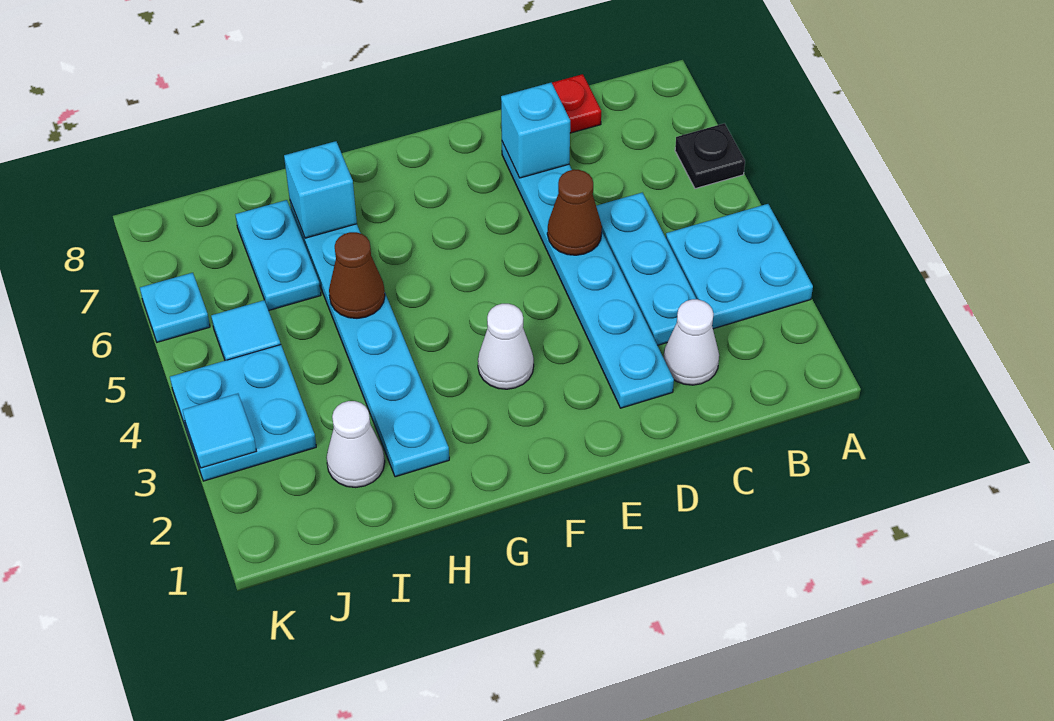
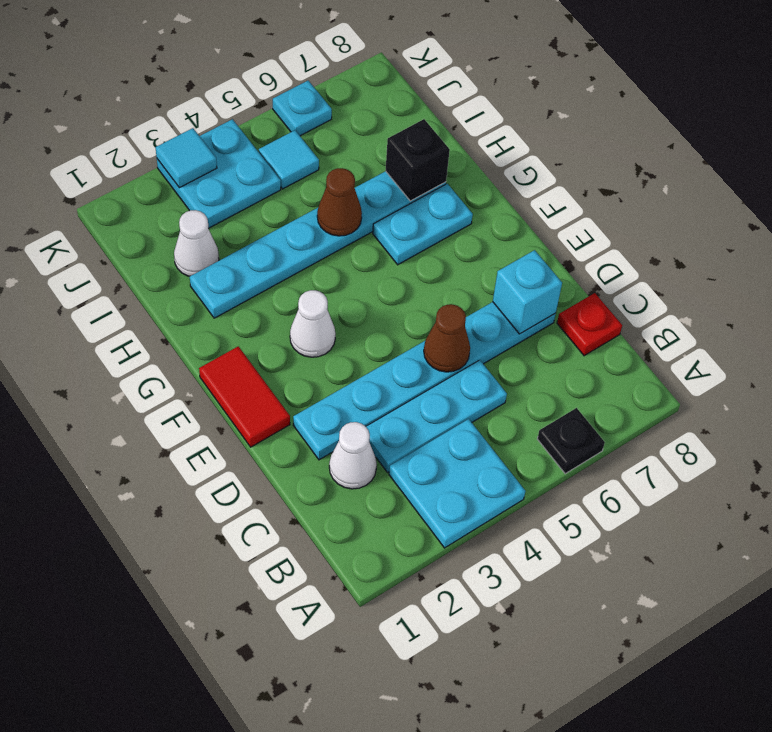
none -> red tile E1:F1 level 1
cyan brick H7 level 2 -> black brick H7 level 2
cyan plate I6:I7 level 1 -> cyan plate G6:G7 level 1

